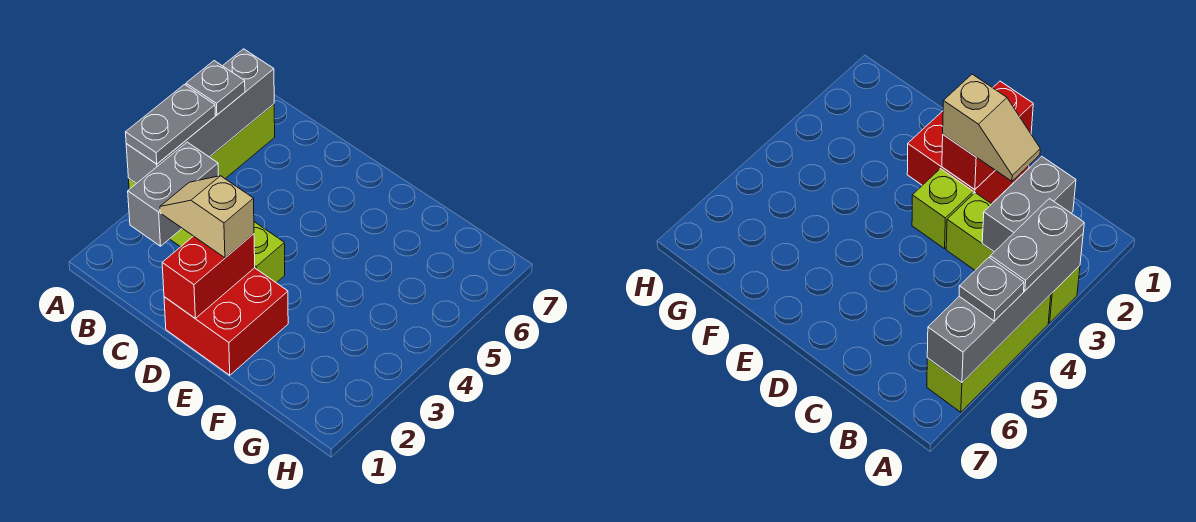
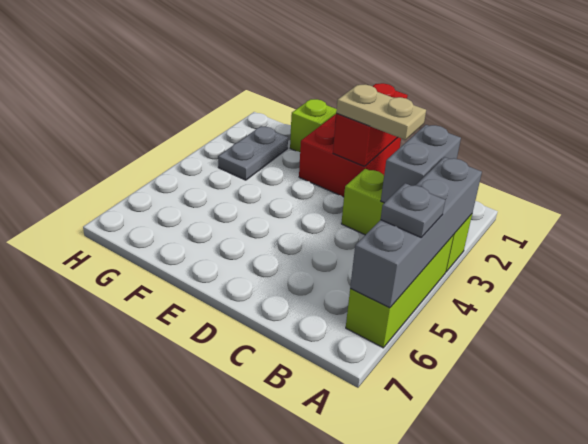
grey plate A3:A4 level 3 -> grey plate G2:G3 level 1
tan slope C2:D2 level 3 top D -> tan plate C2:D2 level 3
lime brick D3 level 1 -> lime brick F1 level 1

